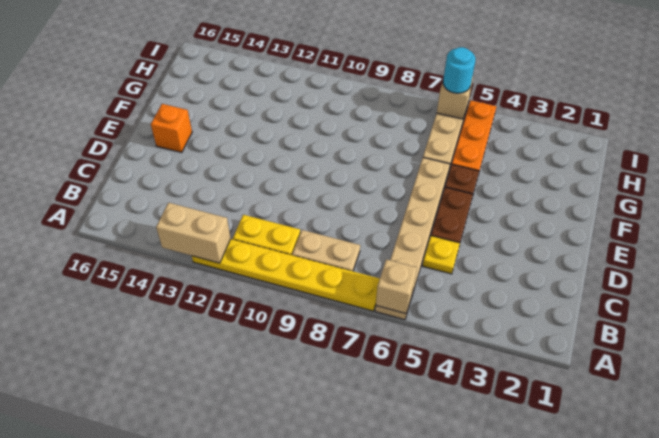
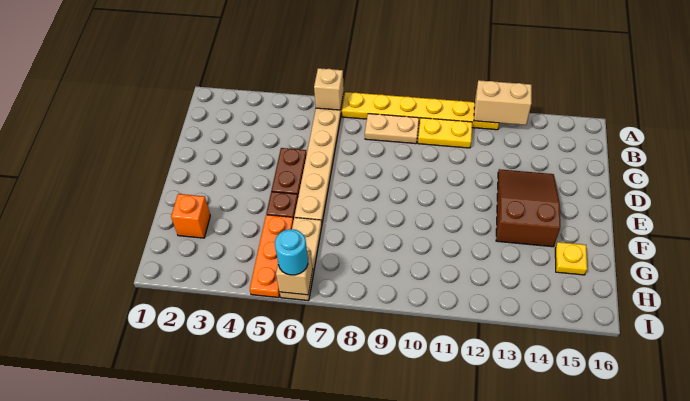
yellow plate C5 level 1 -> yellow plate G15 level 1
none -> brown slope D13:F14 level 1 top F
orange brick E15 level 1 -> orange brick G2 level 1

